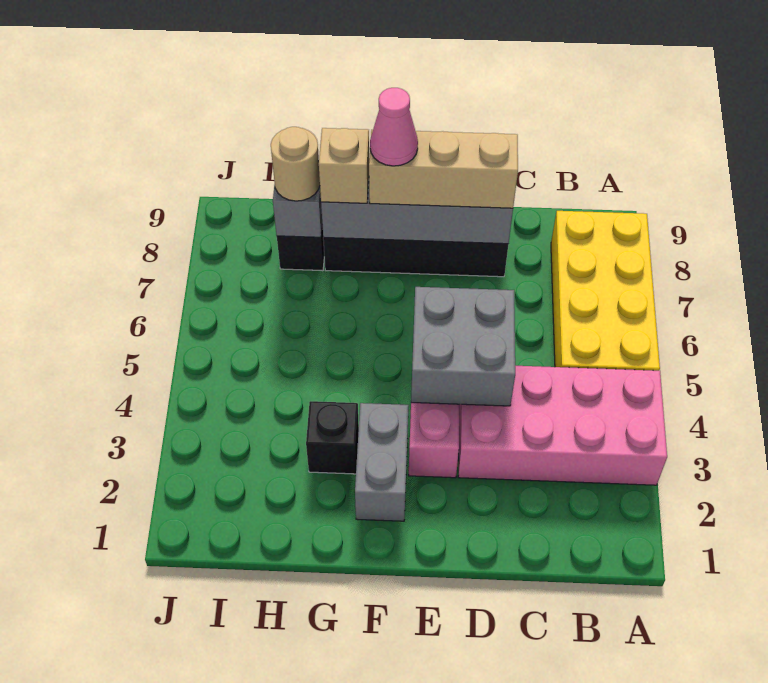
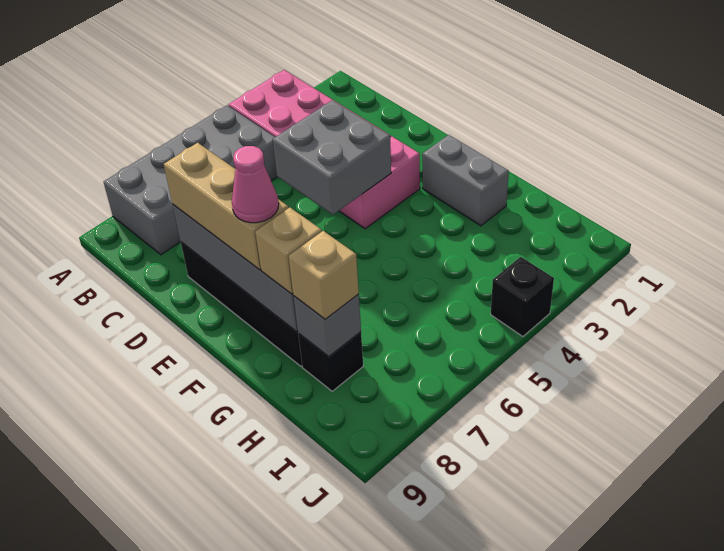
yellow brick A5:B8 level 1 -> grey brick A5:B8 level 1
grey brick F2:F3 level 1 -> grey brick F2:G2 level 1
black brick G3 level 1 -> black brick J4 level 1
tan round brick H8 level 3 -> tan brick H8 level 3

